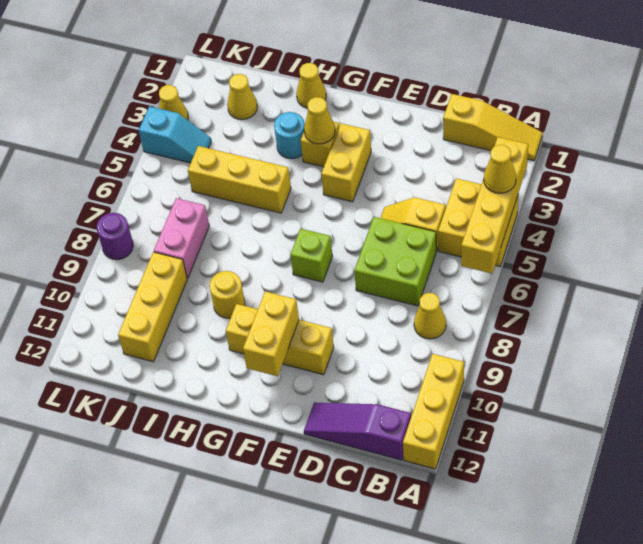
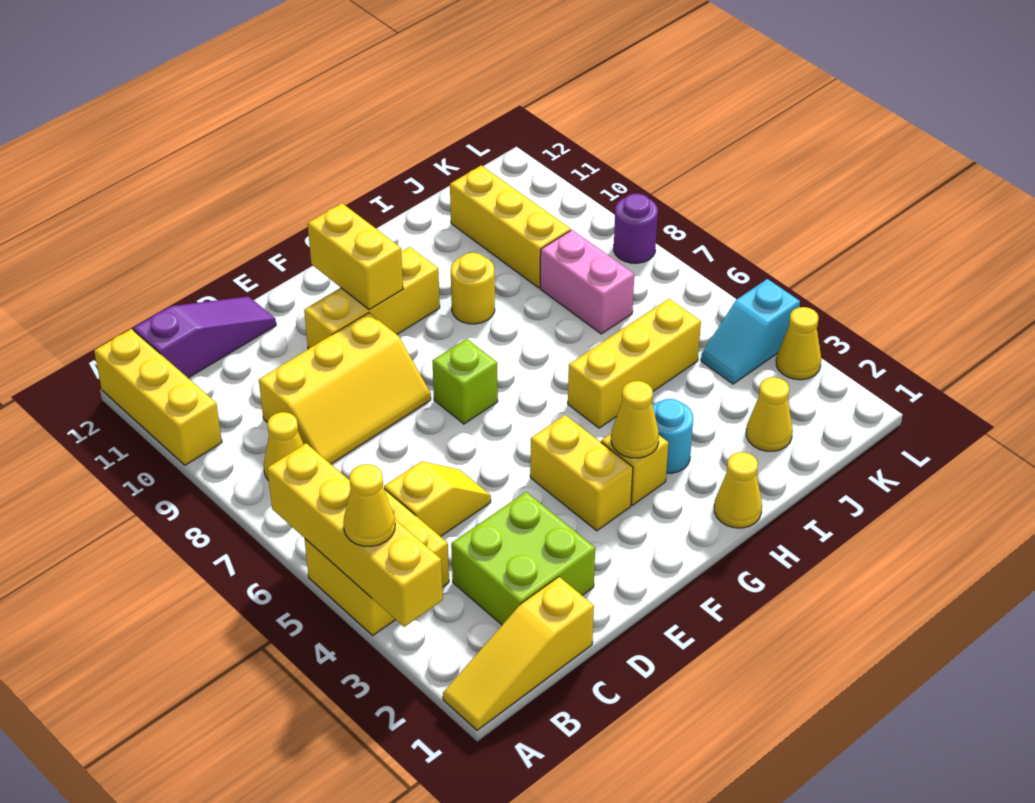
lime brick C6:D7 level 1 -> lime brick C2:D3 level 1
none -> yellow slope C8:E9 level 1 top 9

